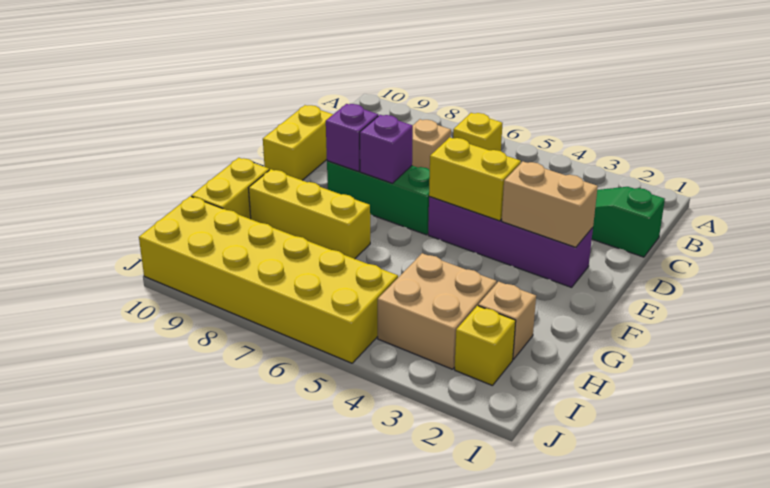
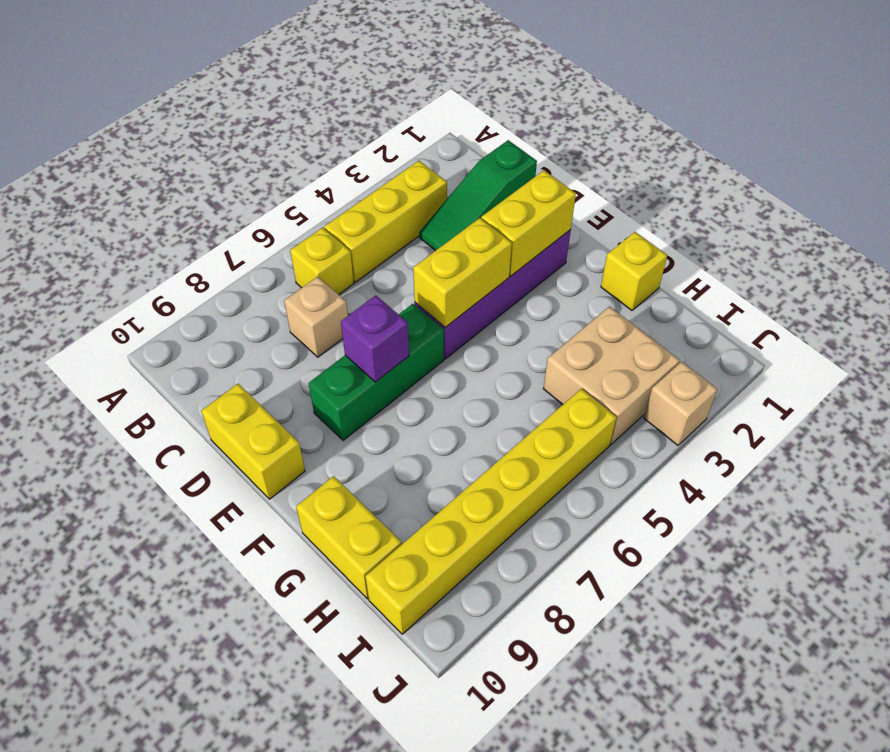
tan brick E2:E3 level 2 -> yellow brick E2:E3 level 2
purple brick E8 level 2 -> none
yellow brick G7:G9 level 1 -> yellow brick B3:B5 level 1
tan brick H2 level 1 -> tan brick J3 level 1
yellow brick I2 level 1 -> yellow brick G1 level 1
yellow brick I5:J10 level 1 -> yellow brick I5:I10 level 1

